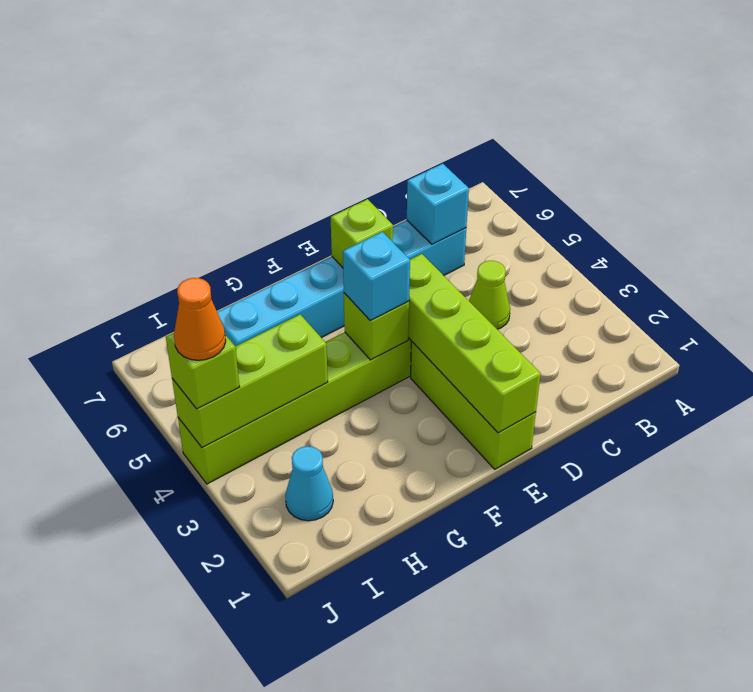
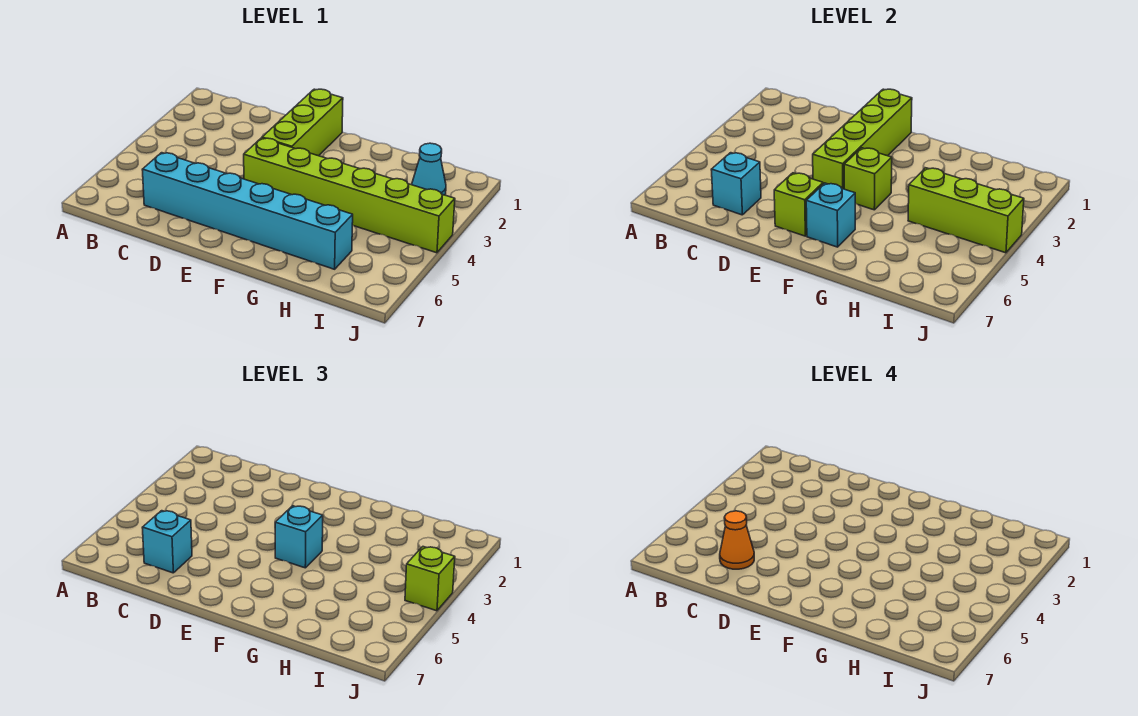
lime cone C4 level 1 -> none
none -> cyan brick C6 level 3
none -> cyan brick F6 level 2
orange cone J4 level 4 -> orange cone C6 level 4

